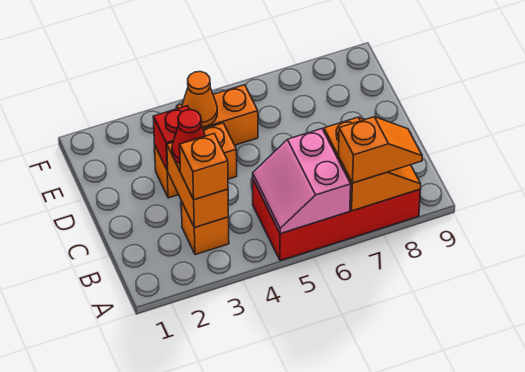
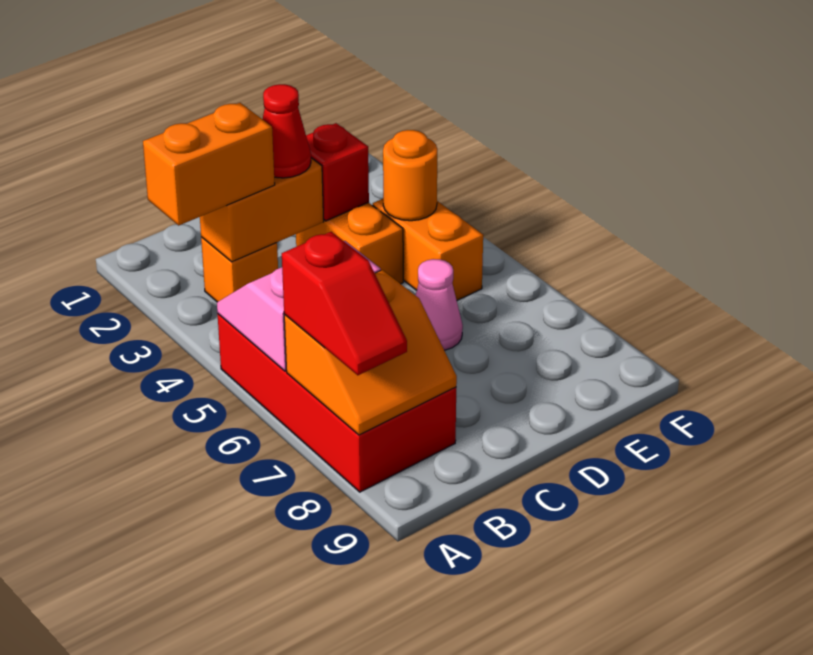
orange slope A7:A8 level 3 top 7 -> red slope A7:A8 level 3 top 7
orange brick B3 level 3 -> orange brick A3:B3 level 3
none -> pink cone D6 level 1
orange cone E4 level 2 -> orange round brick E4 level 2

